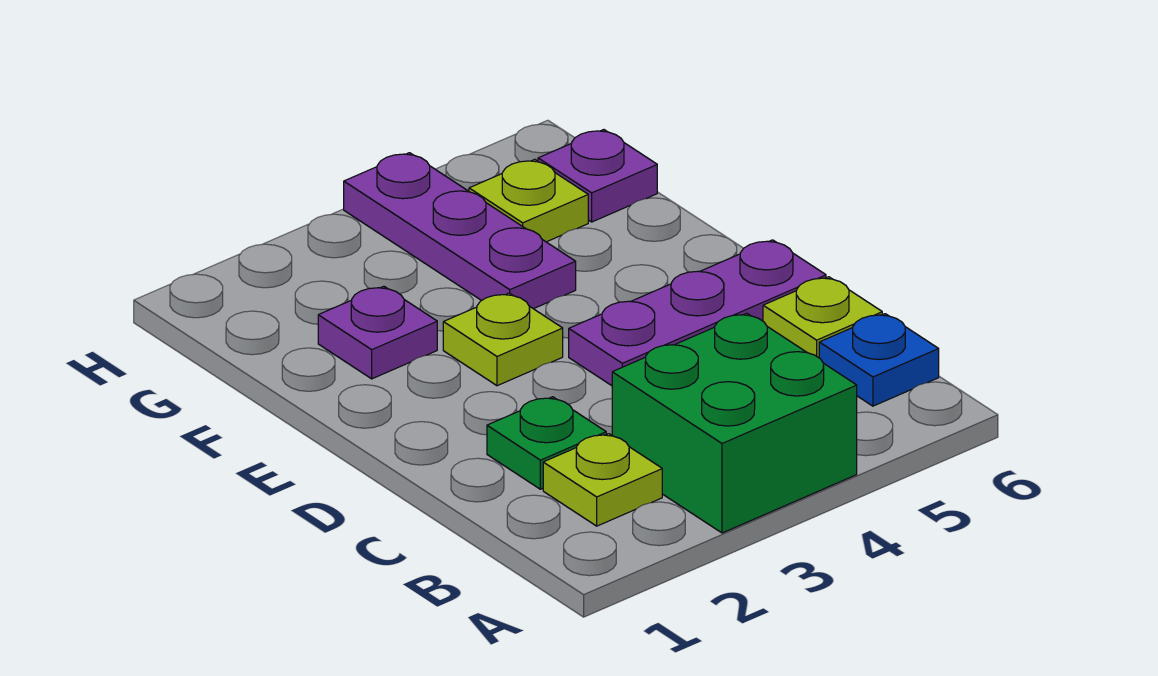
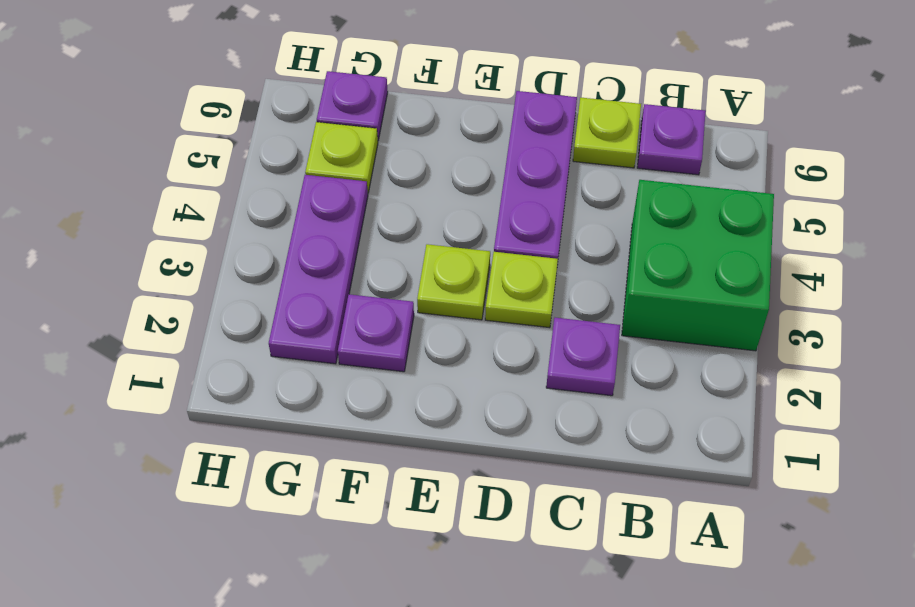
lime plate B2 level 1 -> lime plate D3 level 1
blue plate B6 level 1 -> purple plate B6 level 1
green plate C2 level 1 -> purple plate C2 level 1
purple plate F4:H4 level 1 -> purple plate G2:G4 level 1

